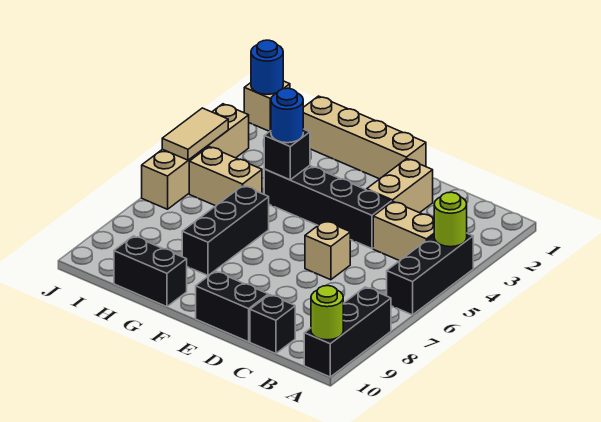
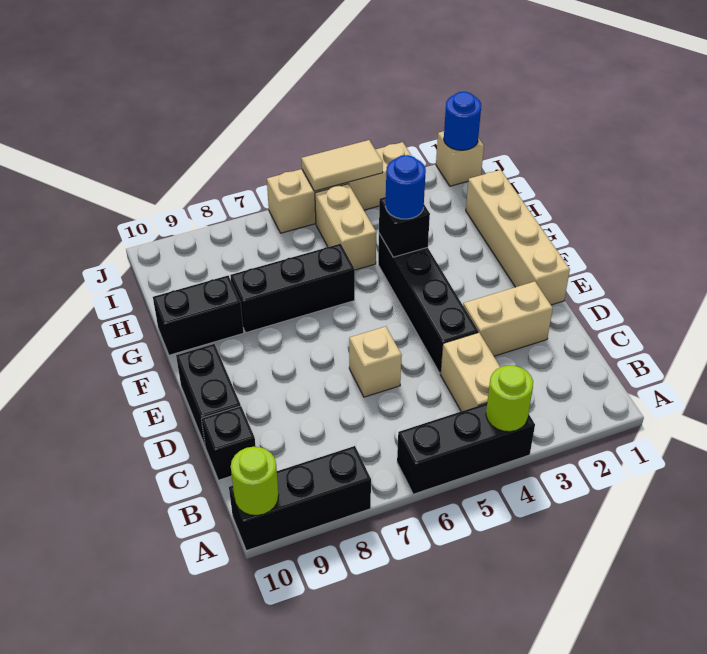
black brick G10:H10 level 1 -> black brick G9:G10 level 1

